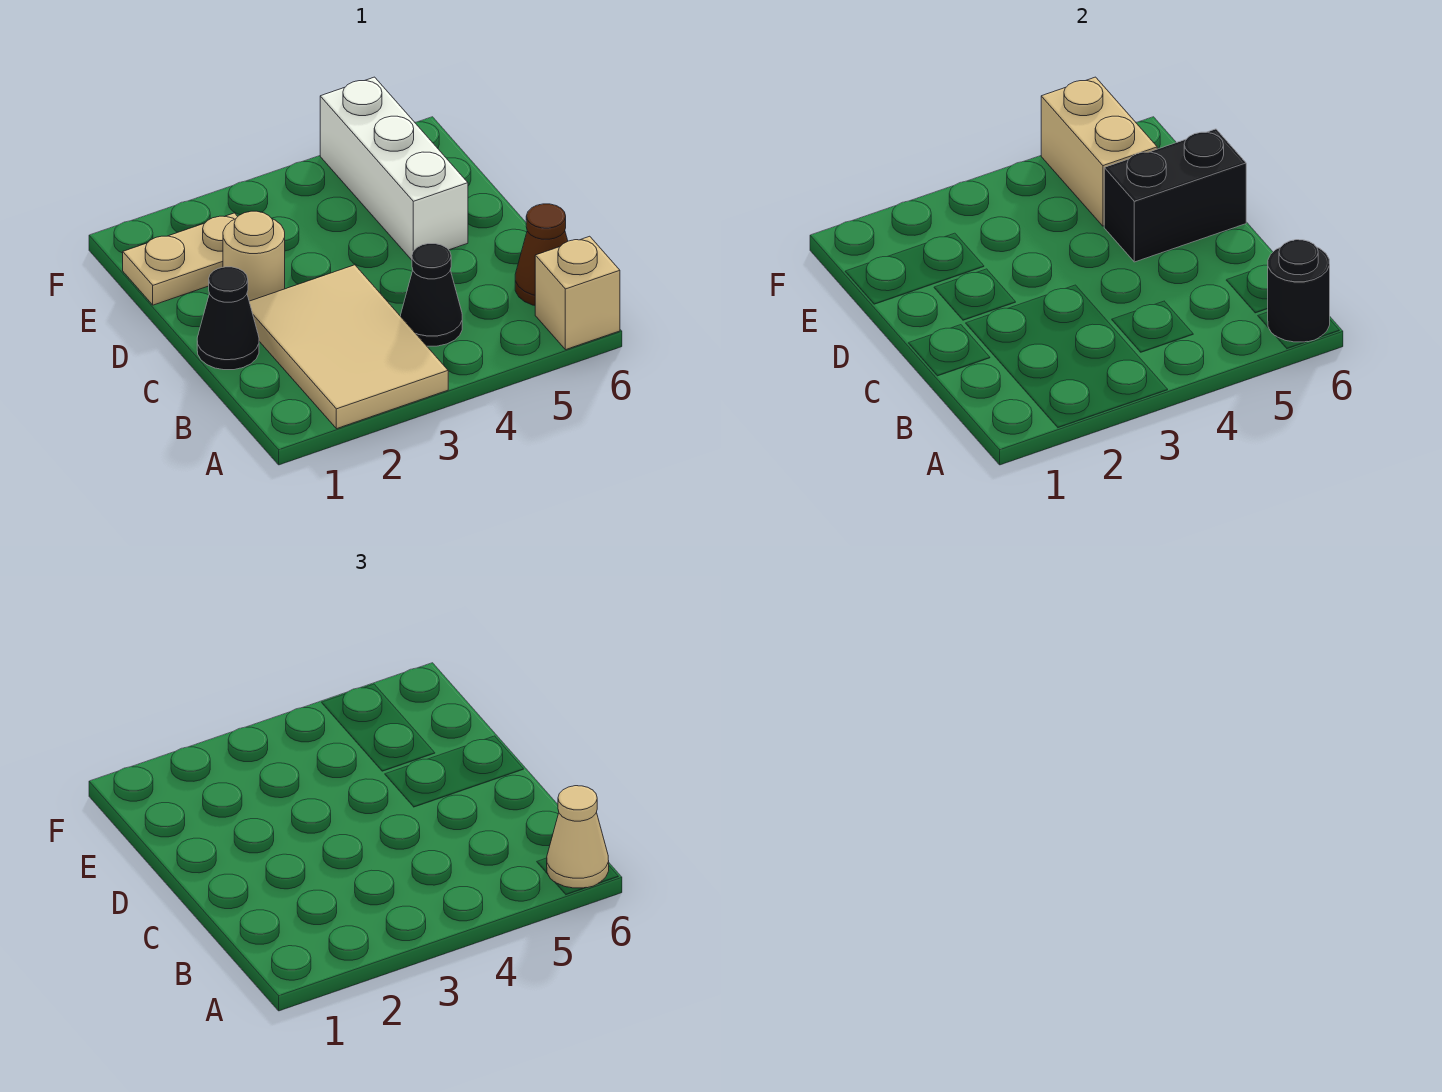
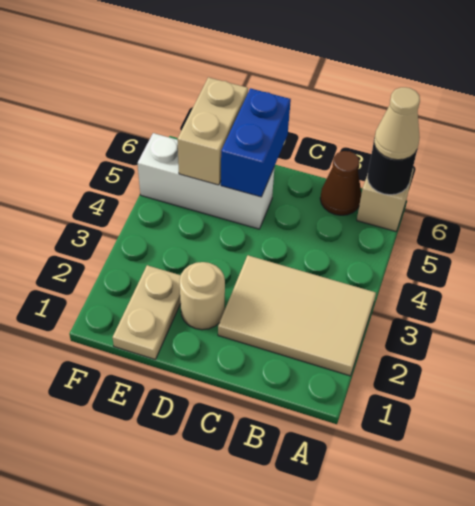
black cone B4 level 1 -> none
black cone C1 level 1 -> none
black brick D5:D6 level 2 -> blue brick D5:D6 level 2
tan brick E5:F5 level 2 -> tan brick E5:E6 level 2

